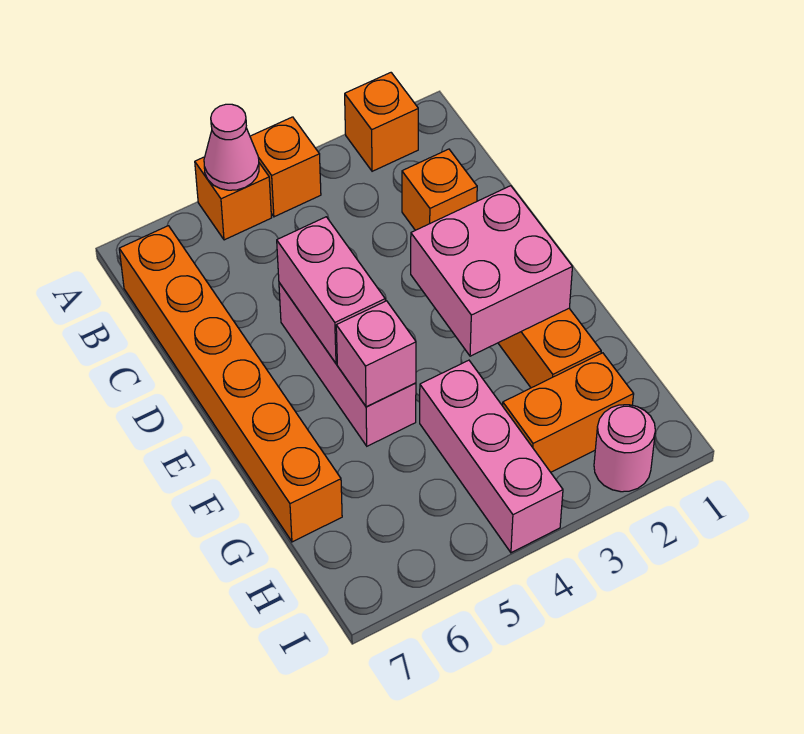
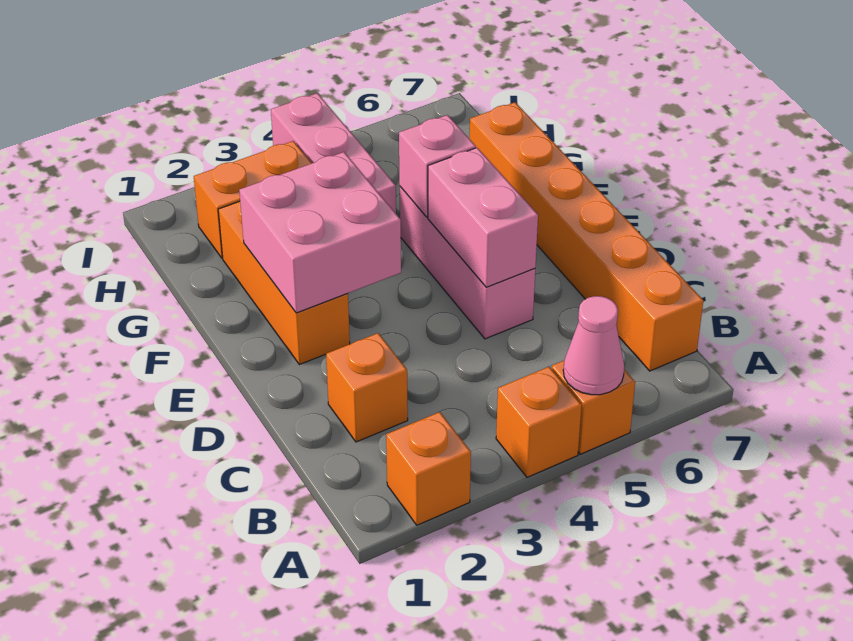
pink round brick I2 level 1 -> none

